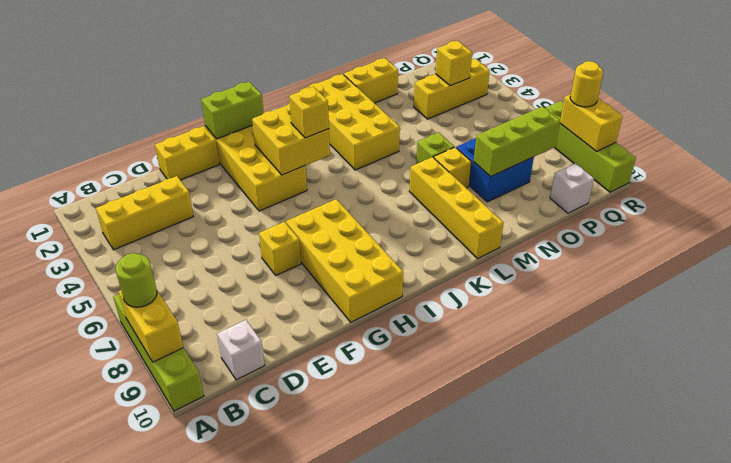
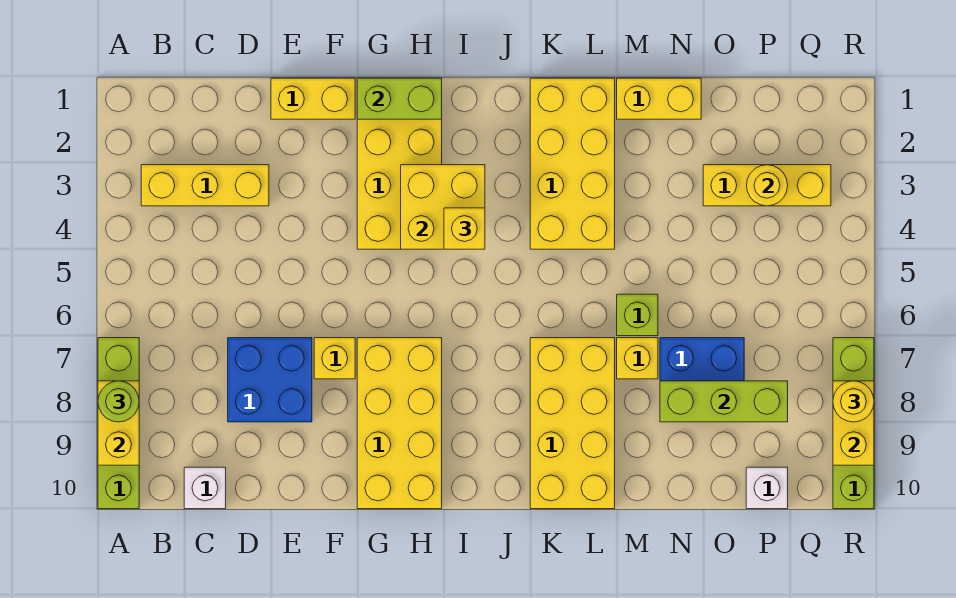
none -> blue brick D7:E8 level 1
yellow brick L7:L10 level 1 -> yellow brick K7:L10 level 1
yellow brick P3 level 2 -> yellow round brick P3 level 2

